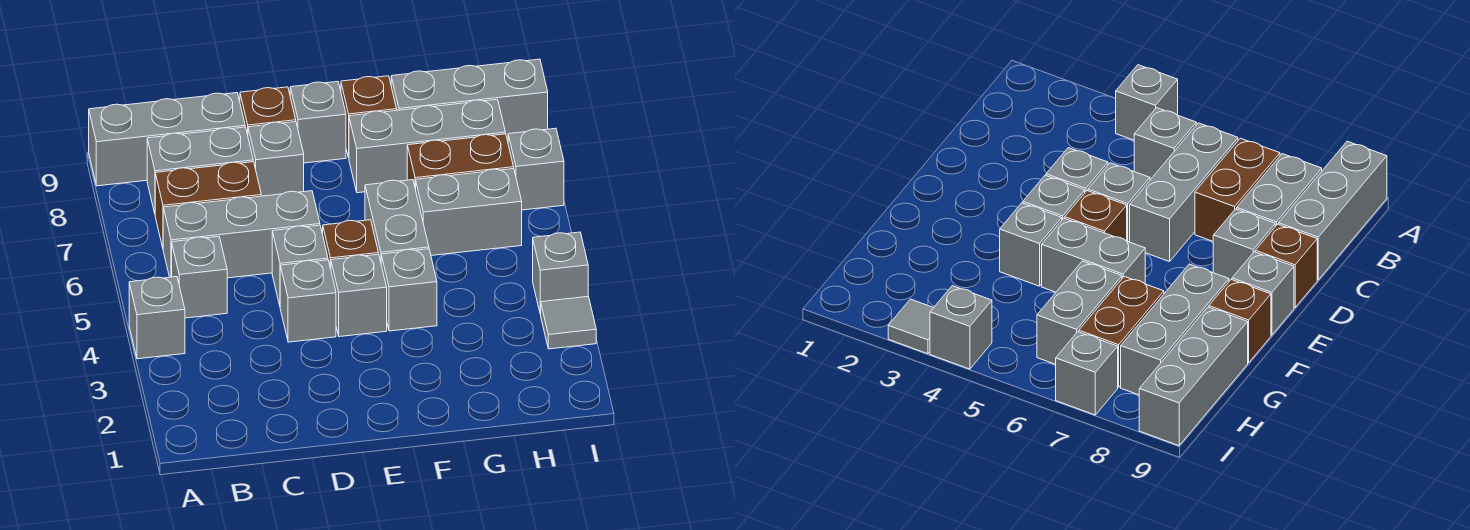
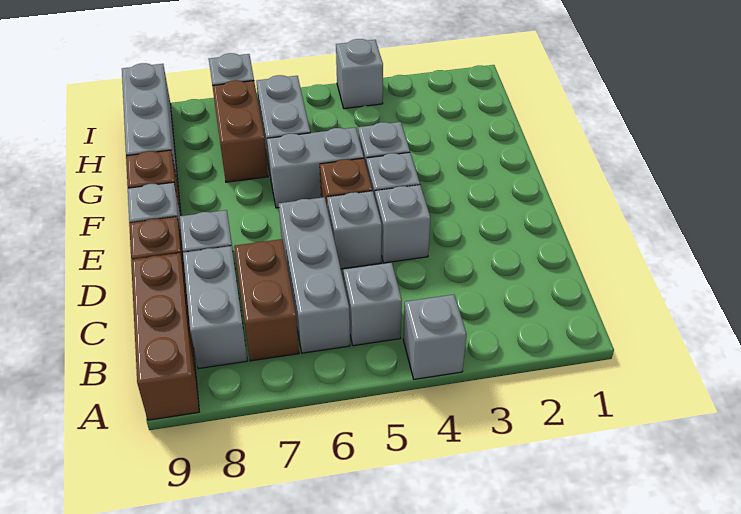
grey brick A9:C9 level 1 -> brown brick A9:C9 level 1
grey brick F8:H8 level 1 -> none
grey tile I3 level 1 -> none

